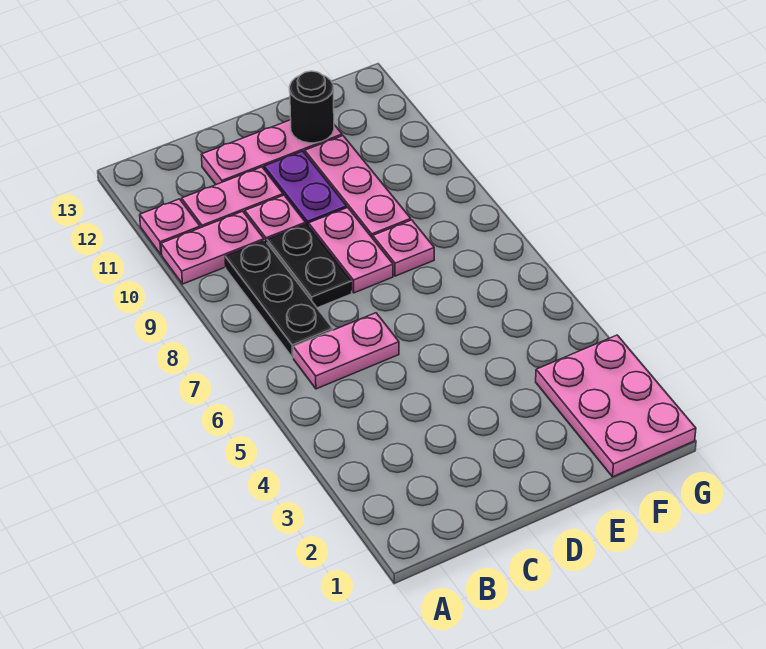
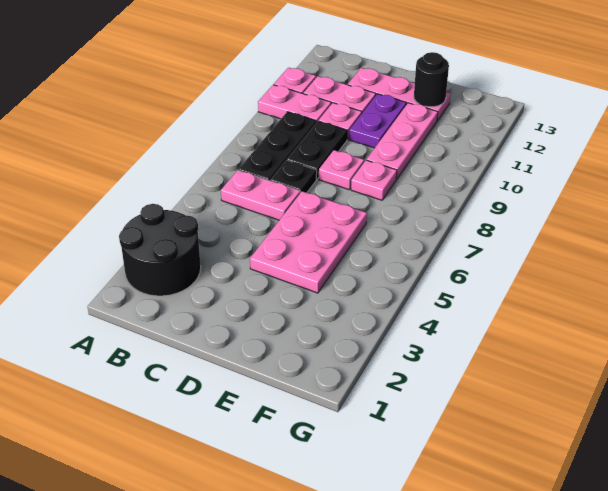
none -> black round brick A2:B3 level 1
none -> black plate C7 level 1
pink plate D8:D9 level 1 -> pink plate D8 level 1
pink plate F1:G3 level 1 -> pink plate D4:E6 level 1

